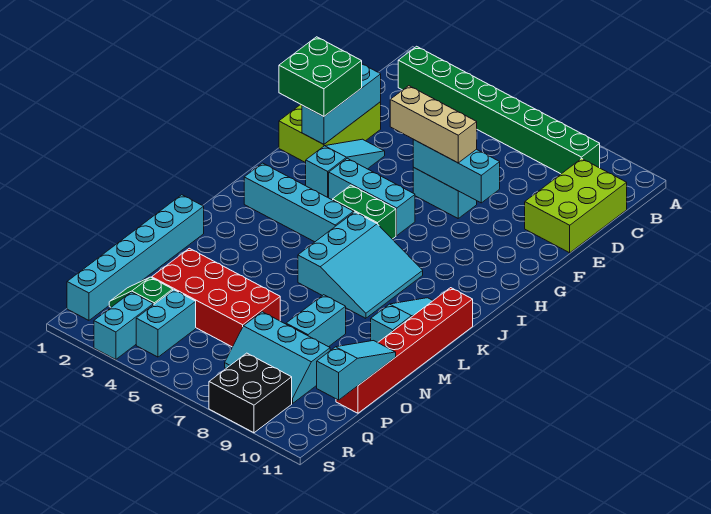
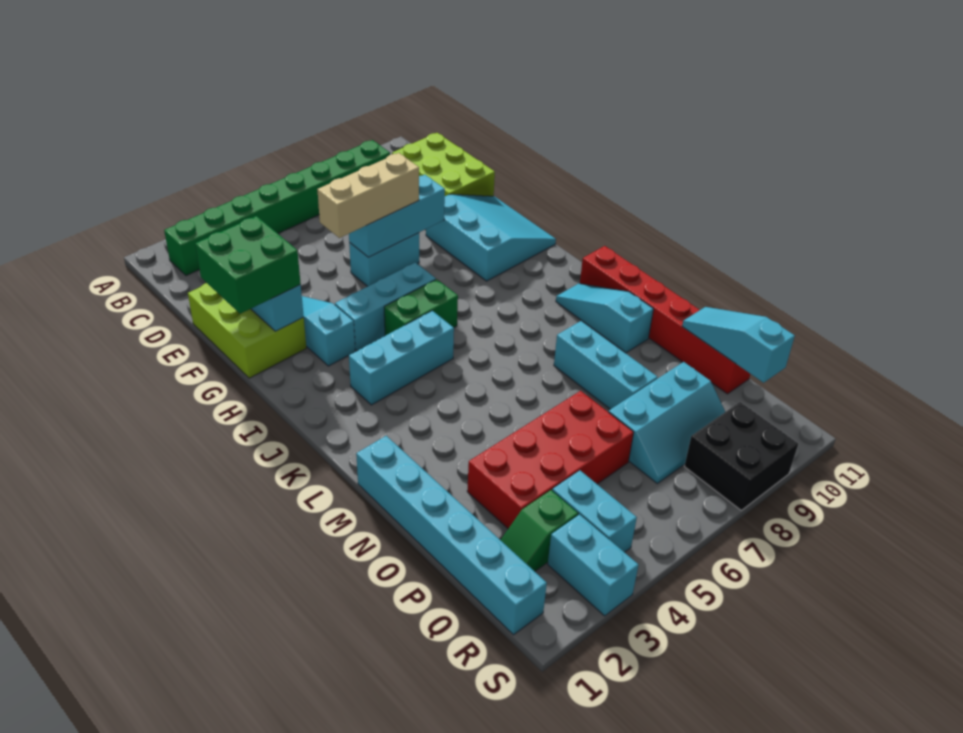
cyan brick J2:J5 level 1 -> cyan brick J3:J5 level 1
cyan slope J6:L8 level 1 top 6 -> cyan slope F9:H11 level 1 top 9
cyan brick N8:O8 level 1 -> cyan brick M8:O8 level 1

